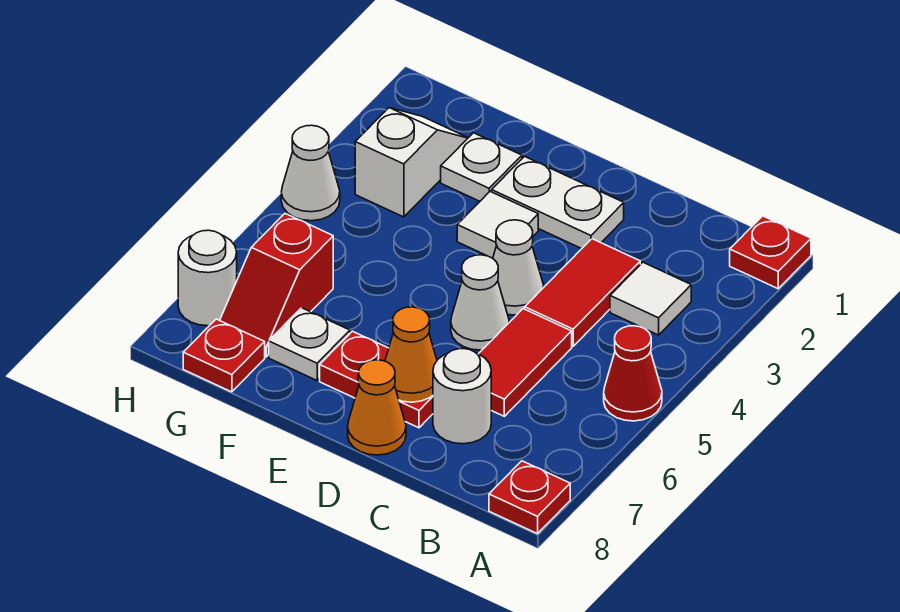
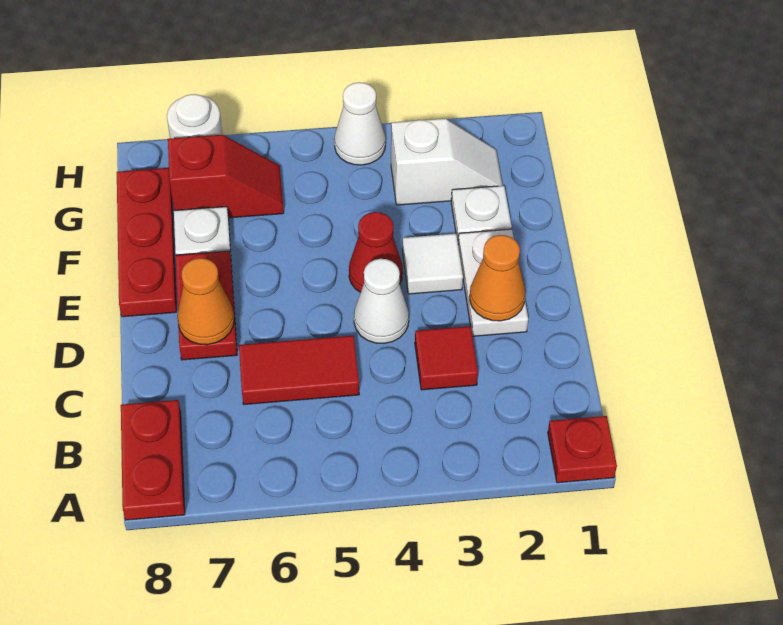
red cone A5 level 1 -> red cone E4 level 1
red plate A8 level 1 -> red plate A8:B8 level 1
white tile B3 level 1 -> none
red tile C3:C4 level 1 -> red tile C3 level 1
white round brick C7 level 1 -> none
white cone D5 level 1 -> none
orange cone D8 level 1 -> orange cone D2 level 2
red slope G6:G7 level 1 top 6 -> red slope G6:G7 level 1 top 7
red plate G8 level 1 -> red plate E8:G8 level 1

